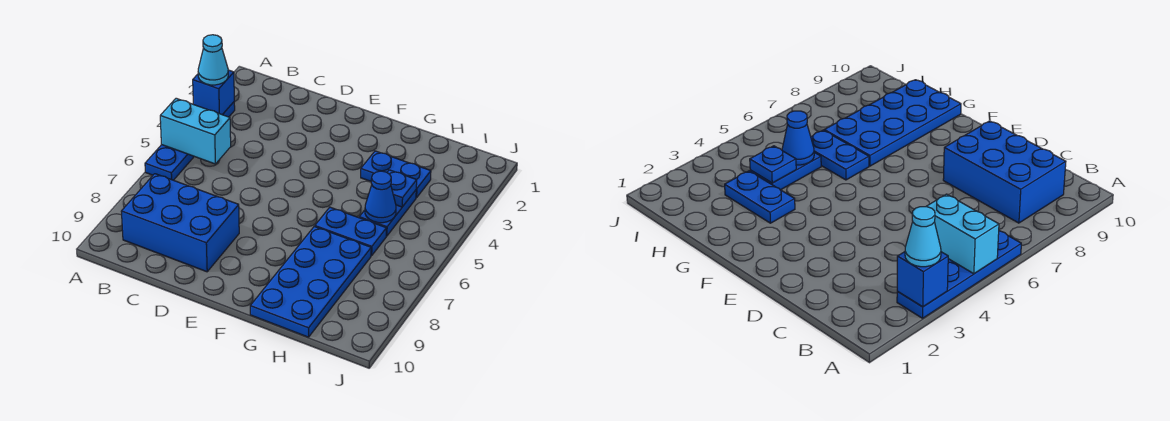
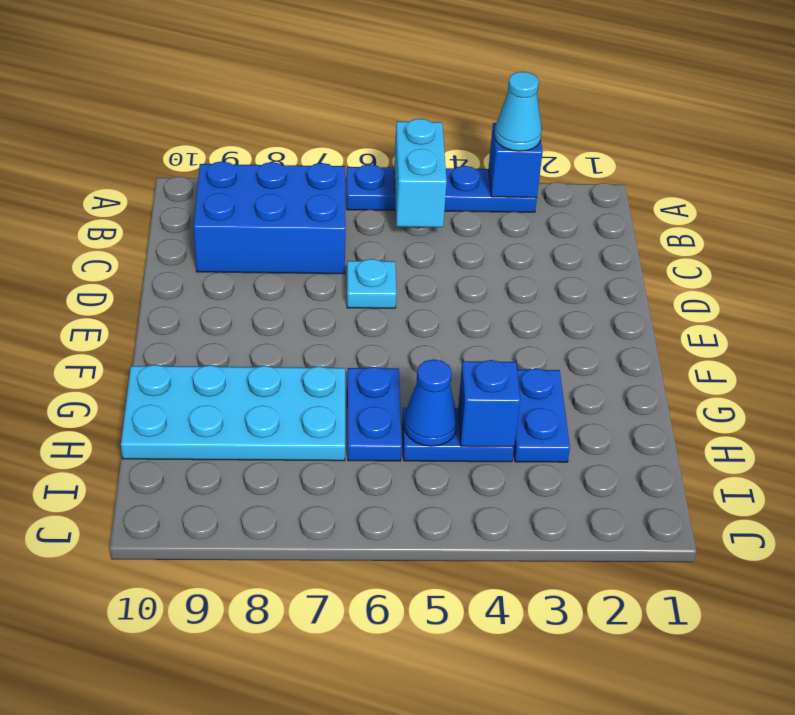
blue brick B8:D9 level 1 -> blue brick B7:C9 level 1
none -> cyan plate D6 level 1
blue plate G7:H10 level 1 -> cyan plate G7:H10 level 1
blue plate H4 level 2 -> blue brick H4 level 2

